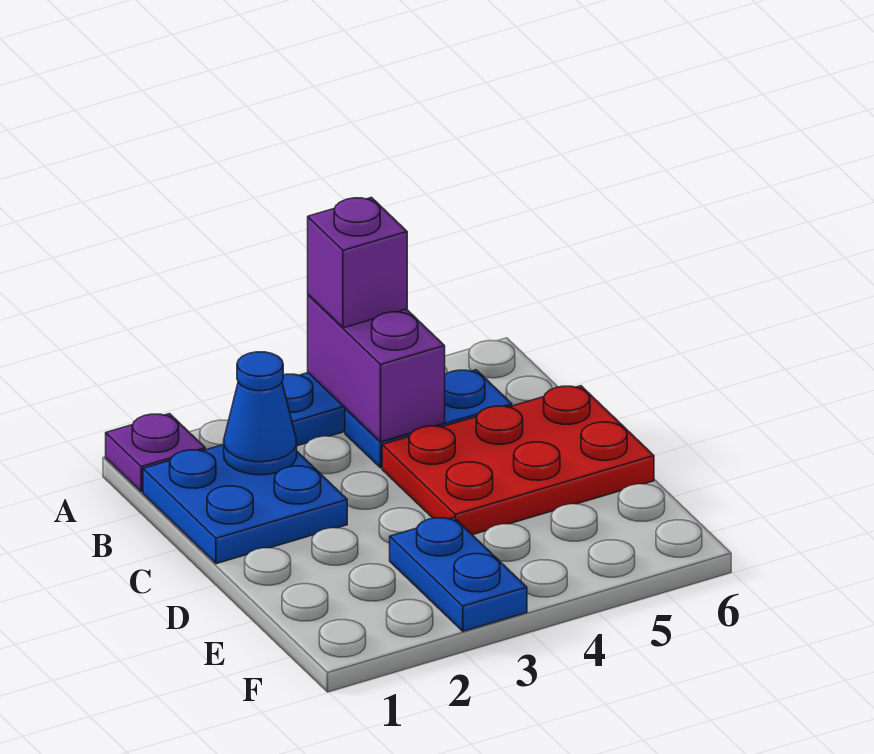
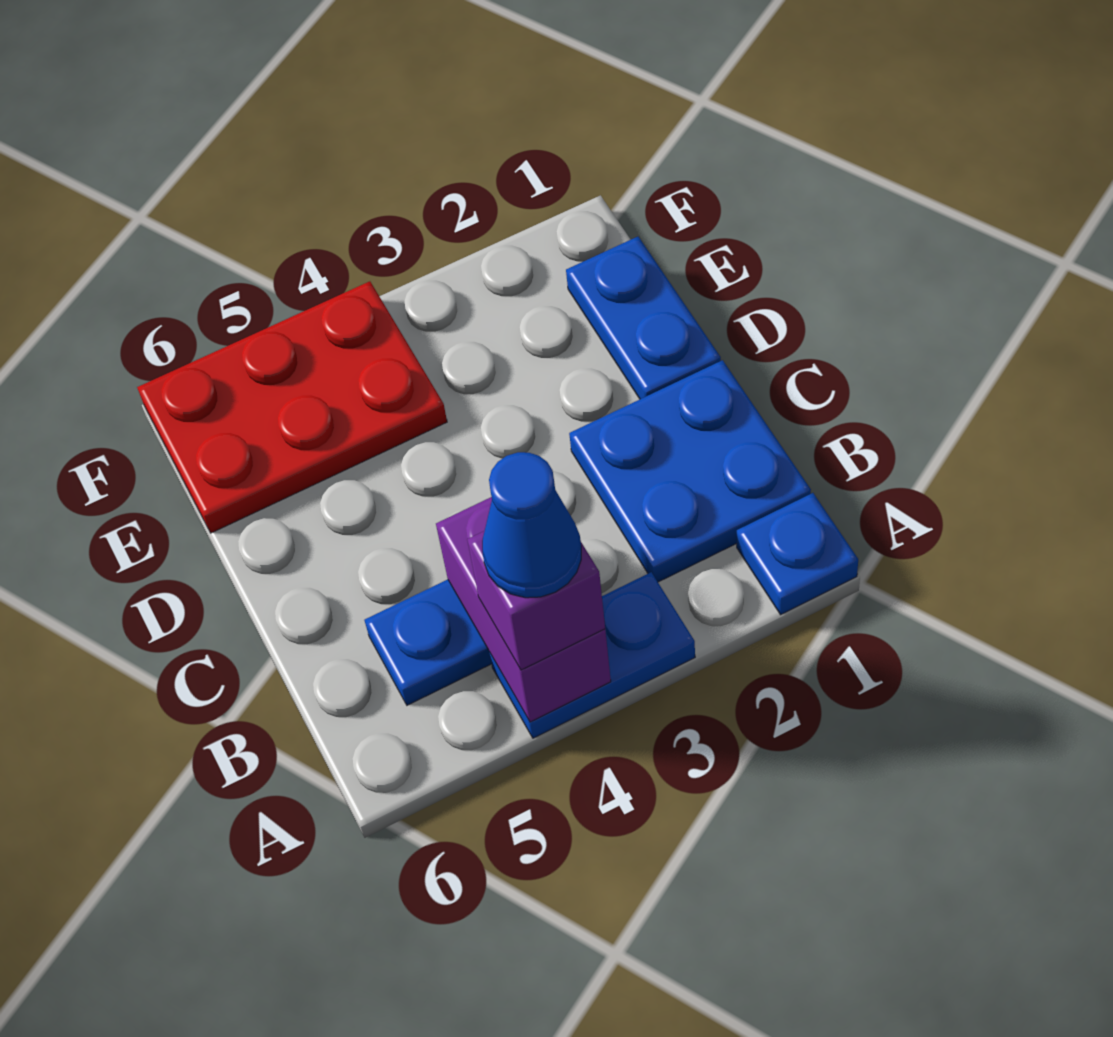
purple plate A1 level 1 -> blue plate A1 level 1
blue cone B2 level 2 -> blue cone A4 level 4
red plate C4:D6 level 1 -> red plate E4:F6 level 1
blue plate E3:F3 level 1 -> blue plate D1:E1 level 1

